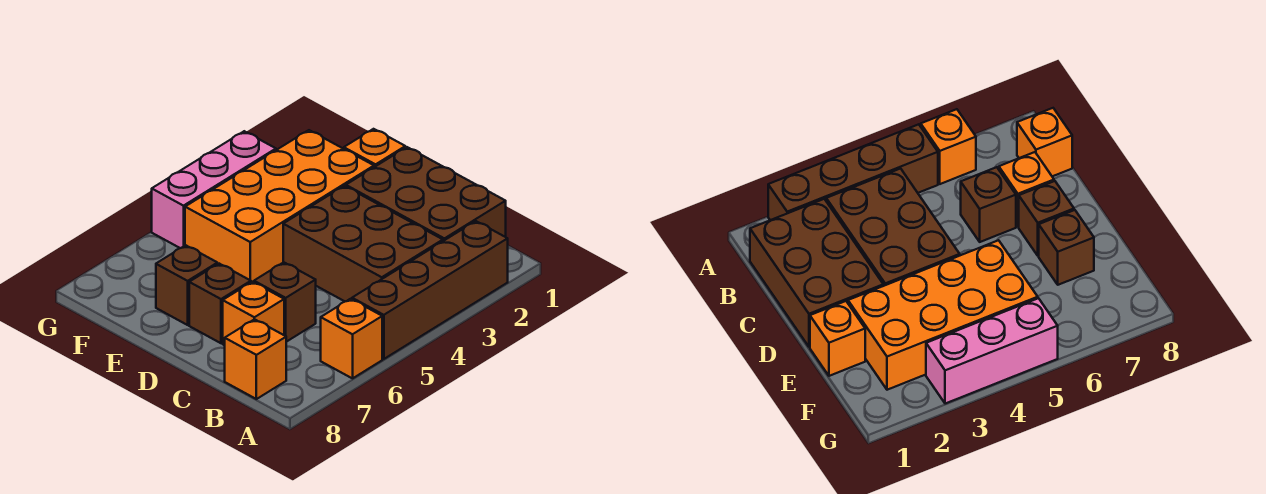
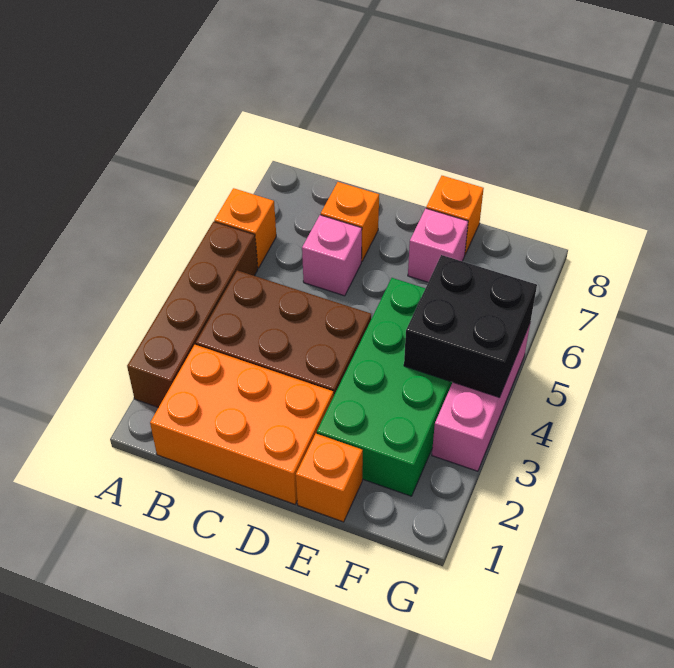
brown brick B1:D2 level 1 -> orange brick B1:D2 level 1
orange brick B8 level 1 -> orange brick E8 level 1
brown brick C6 level 1 -> pink brick C6 level 1
brown brick D7 level 1 -> none
orange brick E2:F5 level 1 -> green brick E2:F5 level 1
brown brick E7 level 1 -> pink brick E7 level 1
none -> black brick F4:G5 level 2

